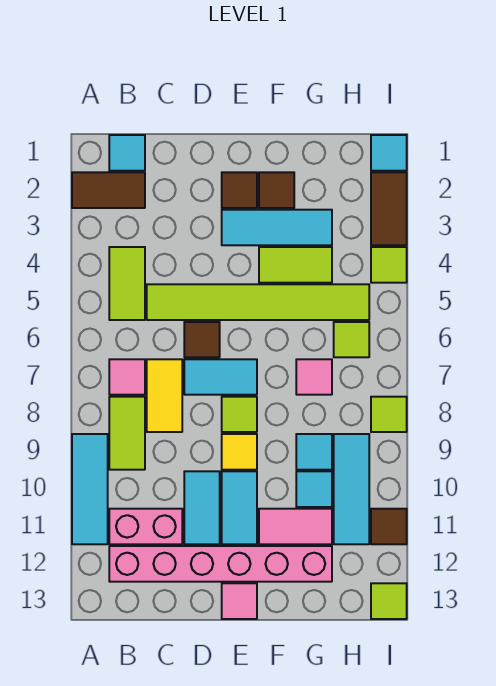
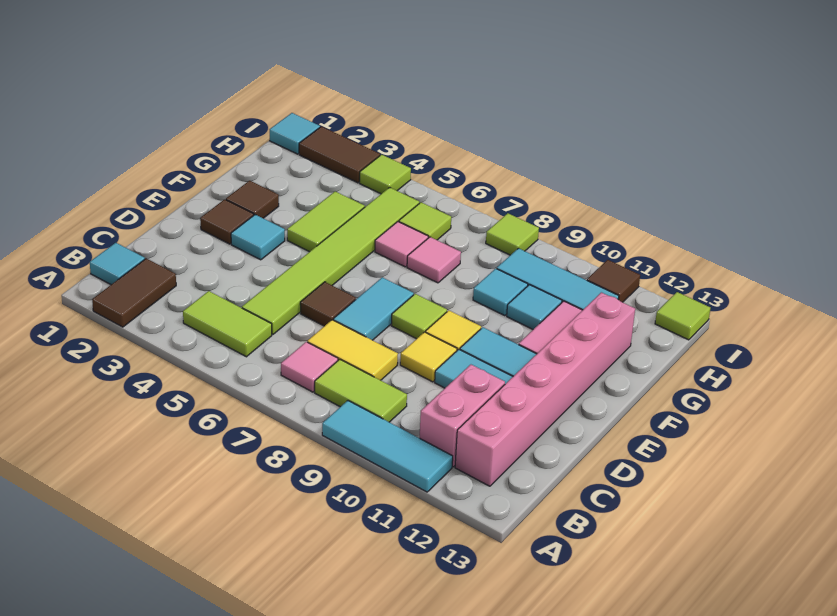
none -> yellow tile D9 level 1
cyan tile E3:G3 level 1 -> cyan tile E3 level 1
pink tile E13 level 1 -> pink tile G6 level 1

